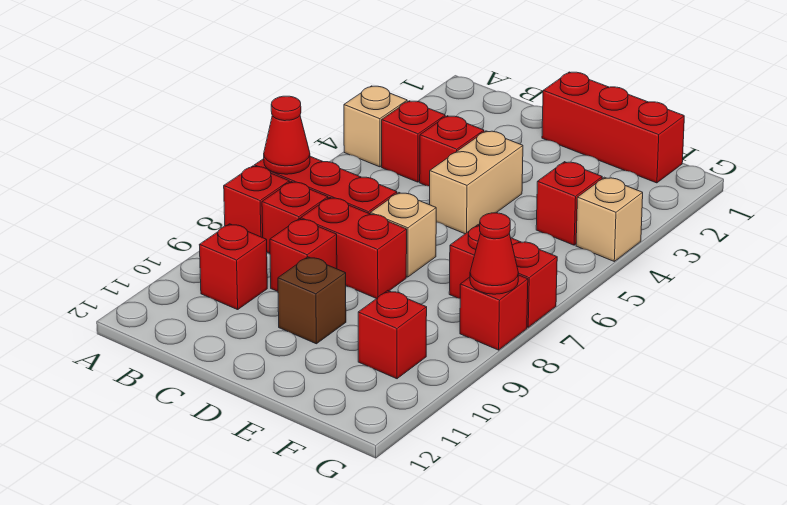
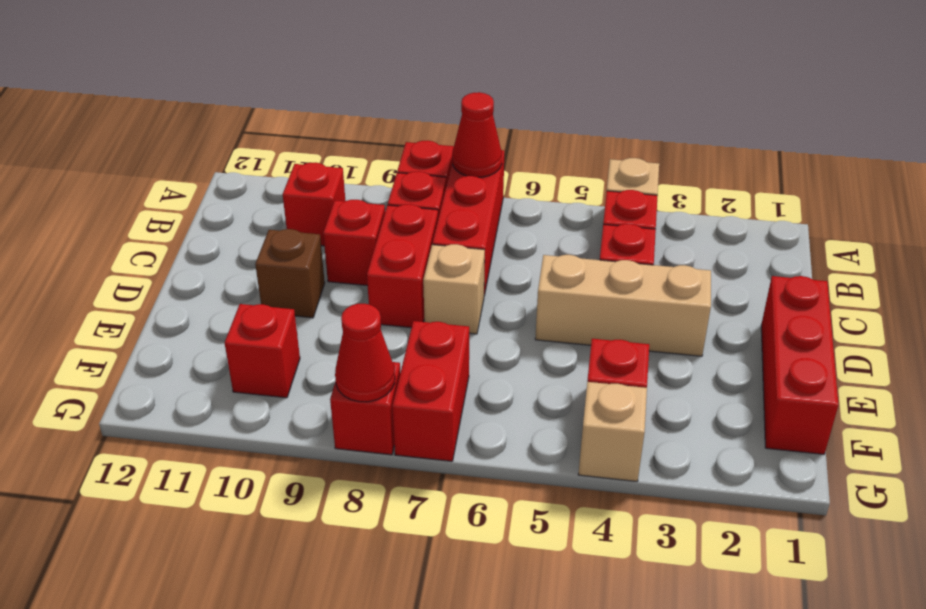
tan brick D4:D5 level 1 -> tan brick D3:D5 level 1

